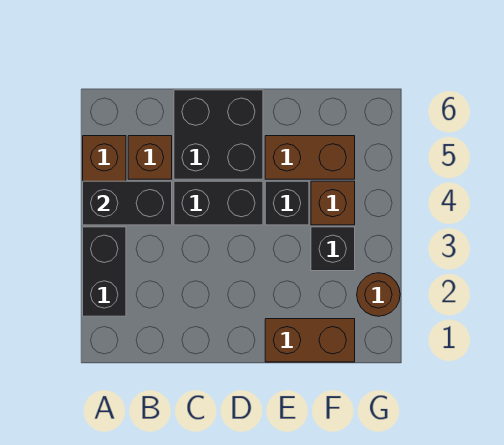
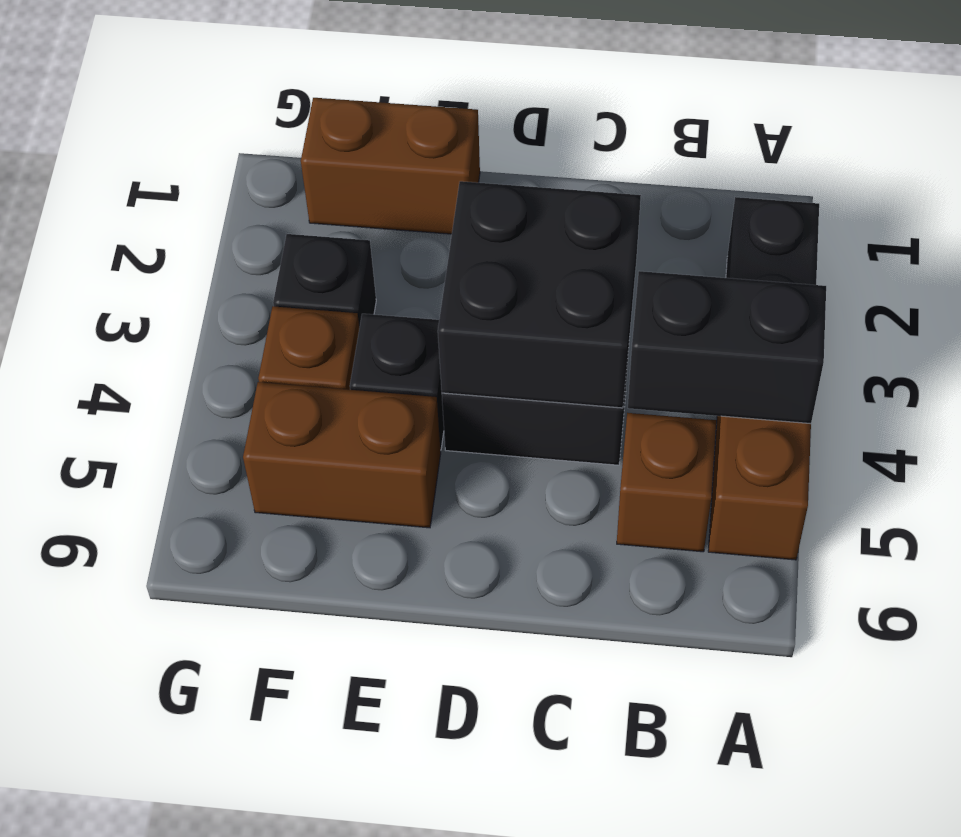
black brick C5:D6 level 1 -> black brick C3:D4 level 2
brown round brick G2 level 1 -> none

